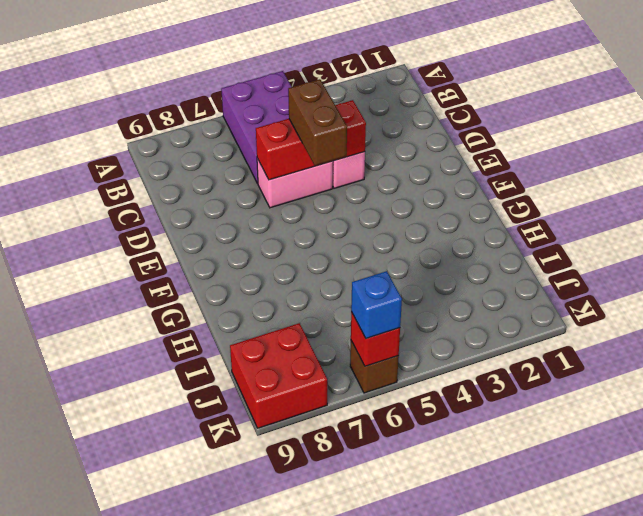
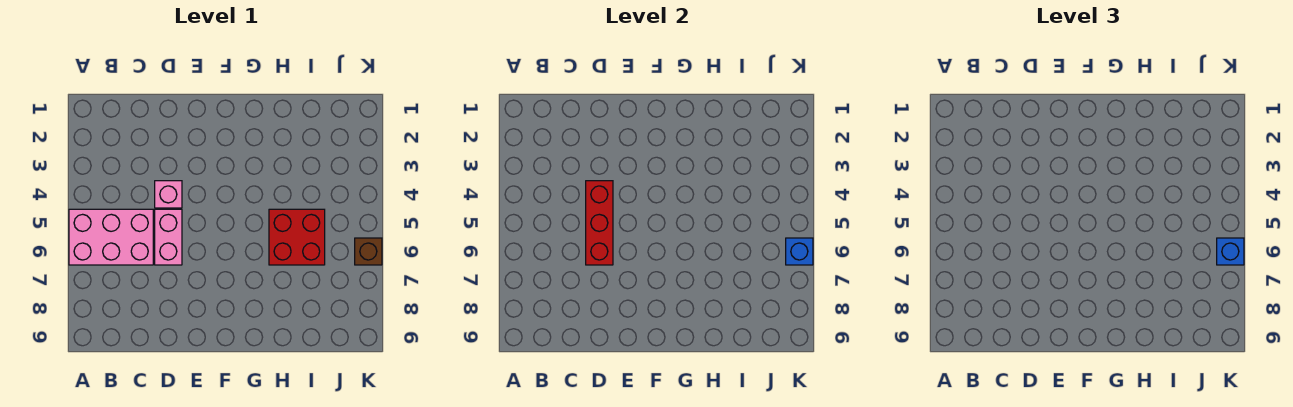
purple brick A5:C6 level 1 -> pink brick A5:C6 level 1
brown brick D5:E5 level 3 -> none
red brick J8:K9 level 1 -> red brick H5:I6 level 1
red brick K6 level 2 -> blue brick K6 level 2

